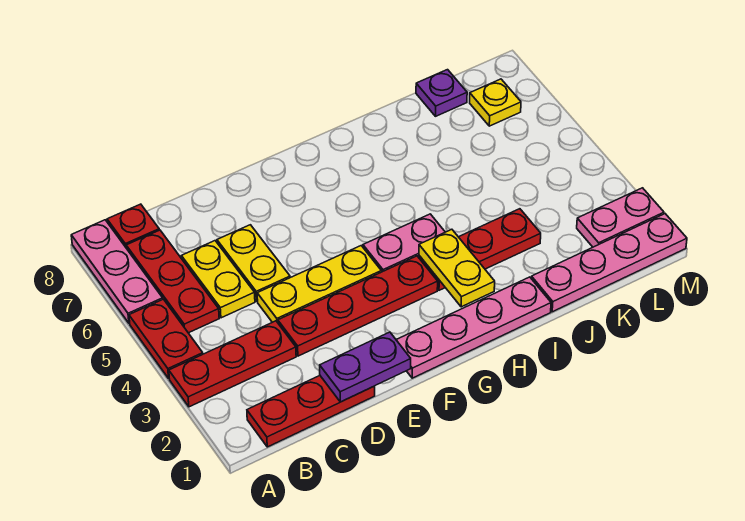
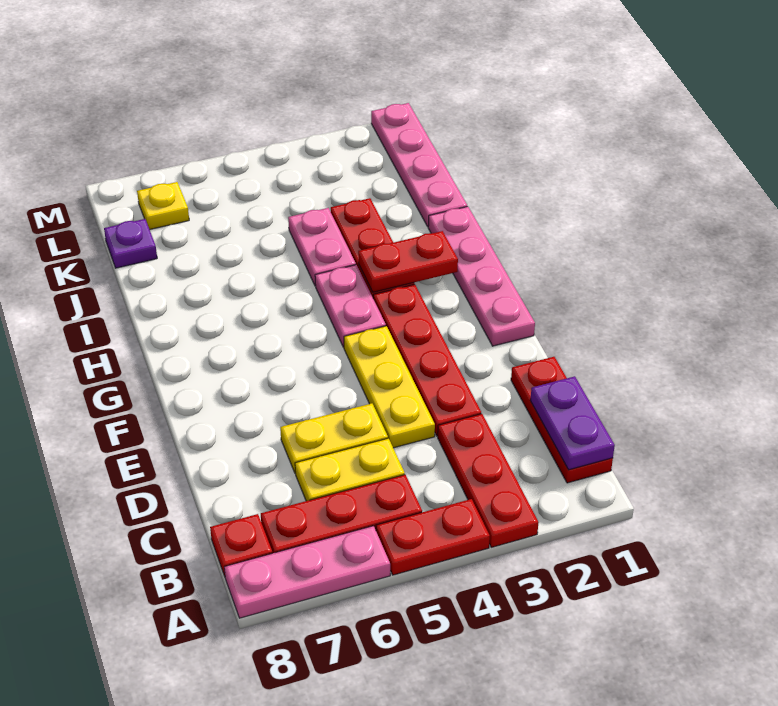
purple plate D1:E1 level 2 -> purple plate B1:C1 level 2
yellow plate H2:H3 level 2 -> red plate H2:H3 level 2
pink plate L2:M2 level 1 -> pink plate I4:J4 level 1

